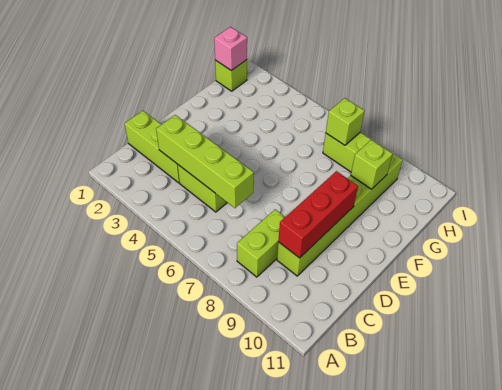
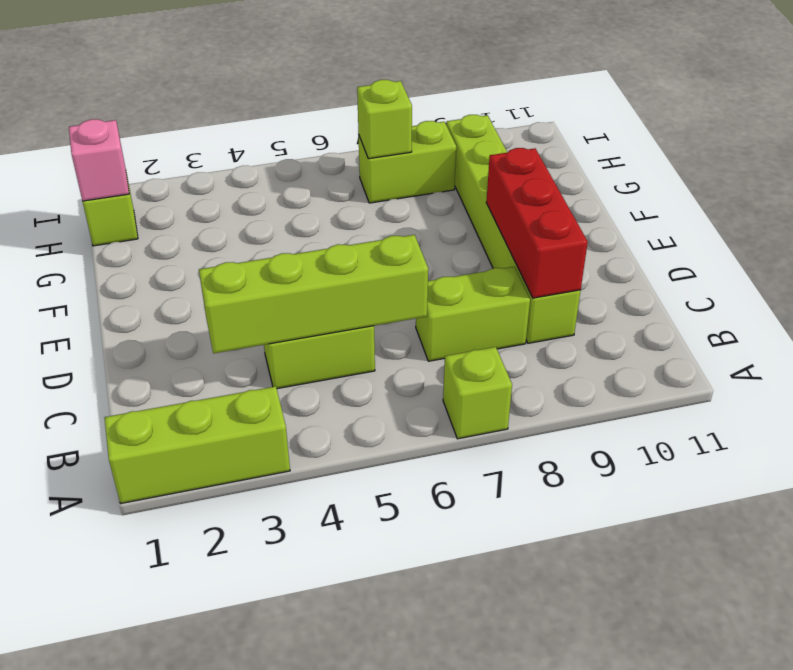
lime brick B8:C8 level 1 -> lime brick C7:C8 level 1
lime brick C1:C3 level 1 -> lime brick A1:A3 level 1
lime brick G9 level 2 -> lime brick A7 level 1

